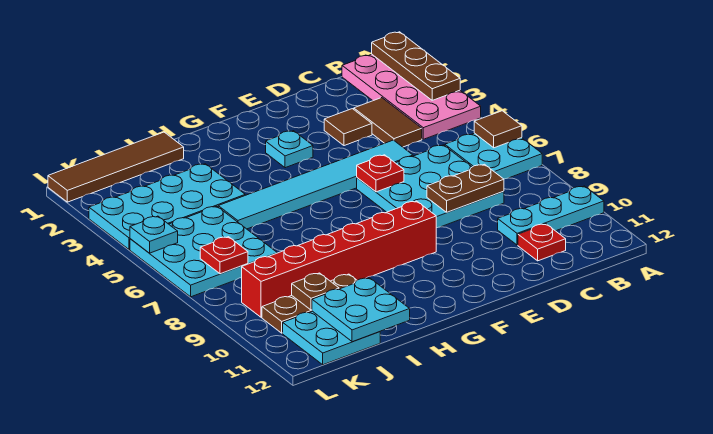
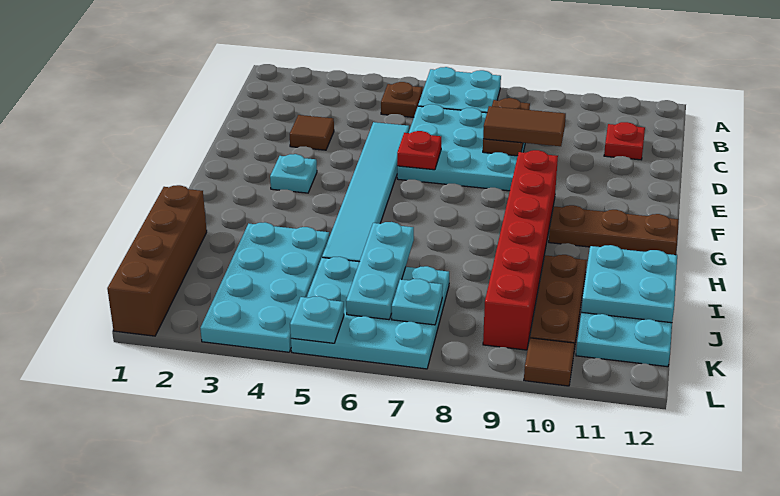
pink plate A1:B4 level 1 -> none
brown plate A1:A3 level 2 -> brown plate G10:G12 level 1
brown tile A6 level 2 -> brown tile L10 level 1
cyan plate A10:C10 level 1 -> cyan plate I6:K6 level 2
brown tile C3:C4 level 1 -> brown tile D8:D9 level 3
brown tile I1:L1 level 1 -> brown brick I1:L1 level 1
brown plate J10 level 2 -> brown plate B5 level 1
red plate K7 level 2 -> cyan plate K7 level 2

